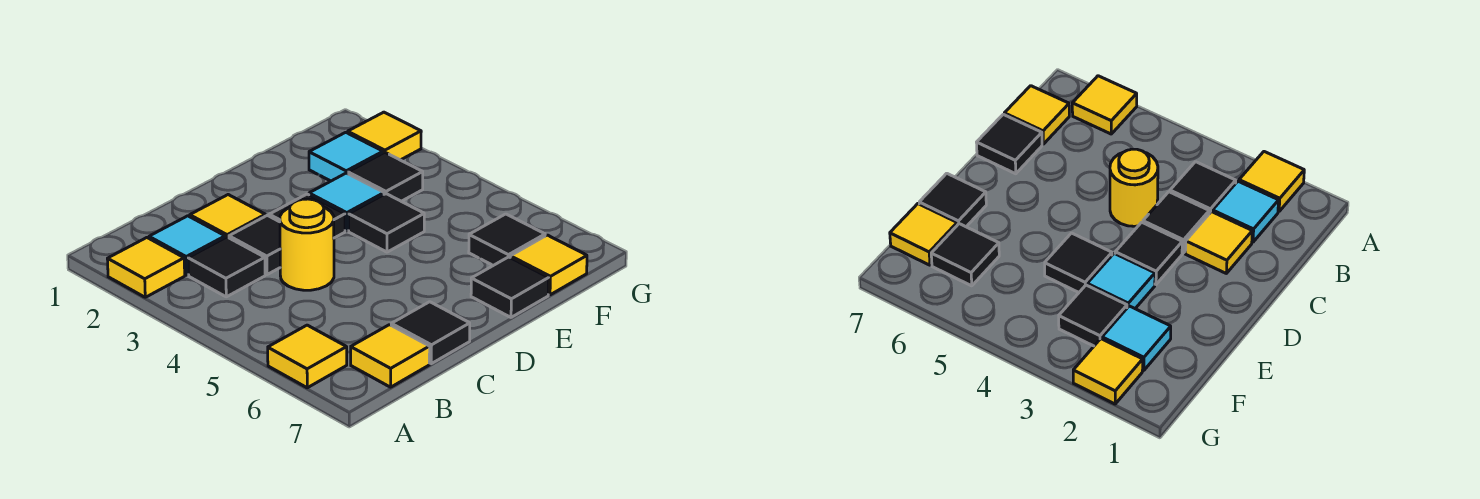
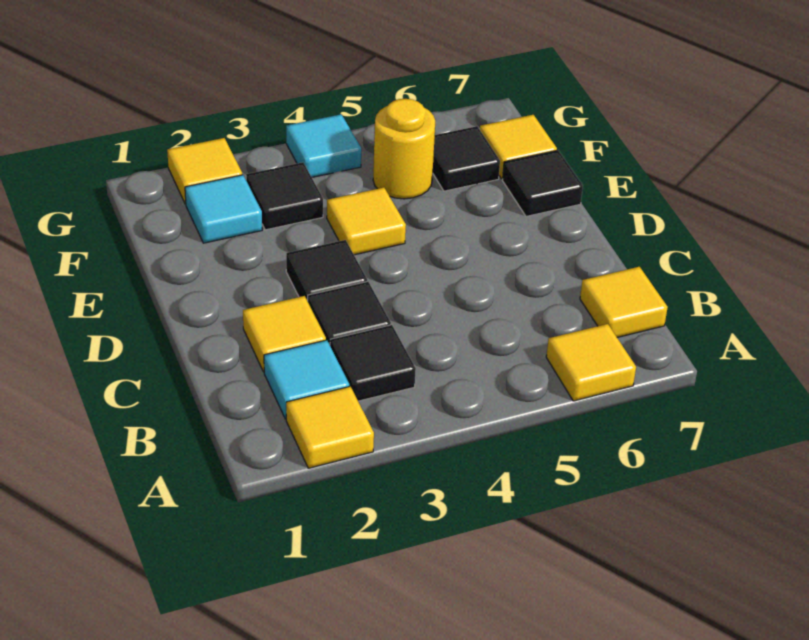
yellow round brick C4 level 1 -> yellow round brick F5 level 1
black tile C7 level 1 -> none
cyan tile E3 level 1 -> cyan tile G4 level 1
black tile E4 level 1 -> yellow tile E4 level 1

